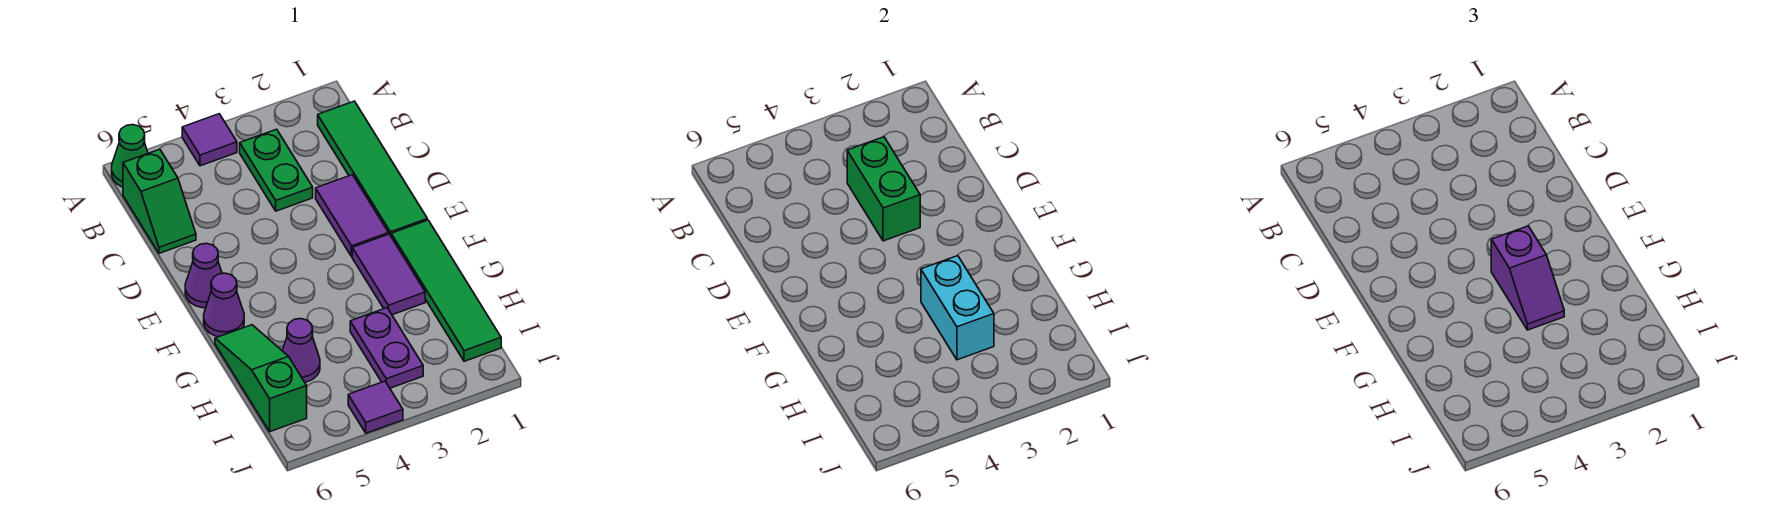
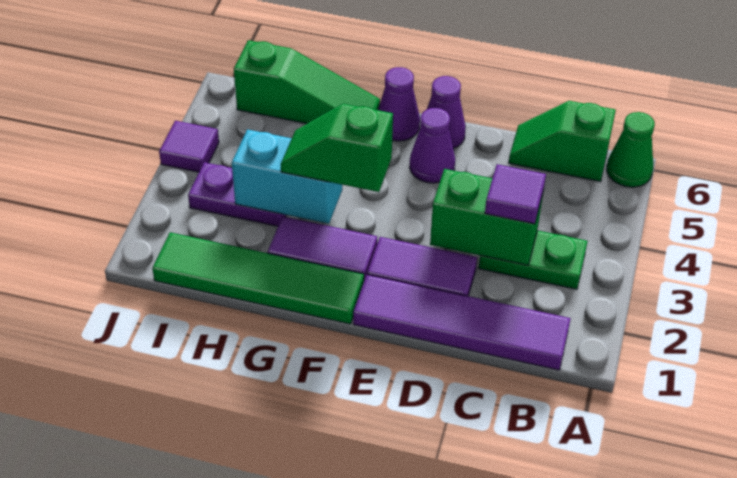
purple tile A4 level 1 -> purple tile C3 level 3
green tile B1:E1 level 1 -> purple tile B1:E1 level 1
purple slope F3:G3 level 3 top F -> green slope F3:G3 level 3 top F
purple cone H5 level 1 -> purple cone E5 level 1

